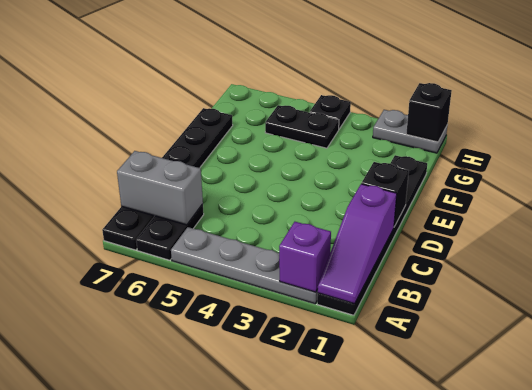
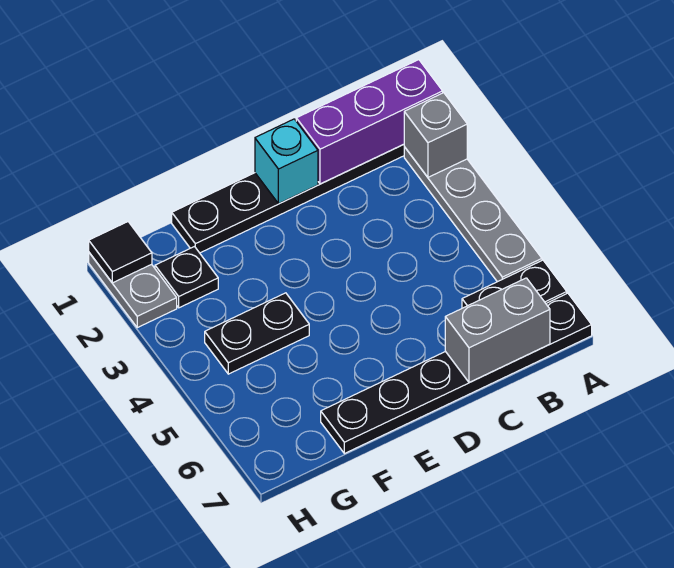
purple slope A1:C1 level 2 top C -> purple brick A1:C1 level 2
purple brick A2 level 2 -> grey brick A2 level 2
grey brick B6:B7 level 2 -> grey brick B7:C7 level 2
black brick D1 level 2 -> cyan brick D1 level 2
black plate G4:G5 level 1 -> black plate F4:G4 level 1
black brick H1 level 2 -> black tile H1 level 2
black plate H4 level 1 -> black plate G2 level 1

